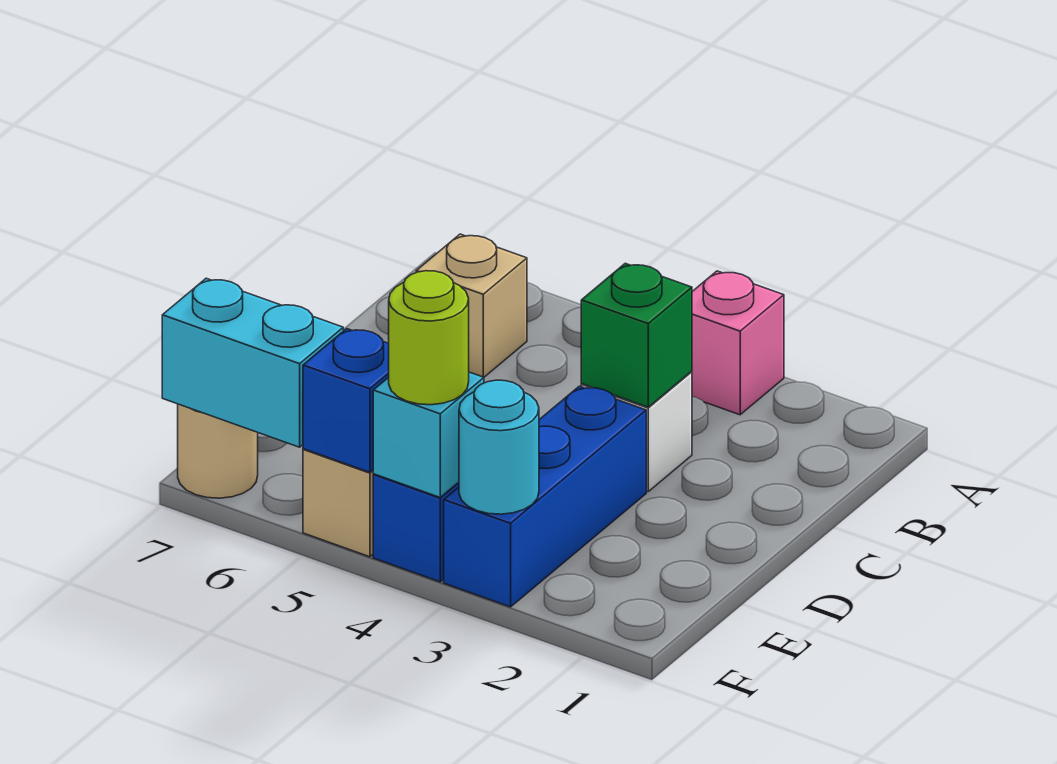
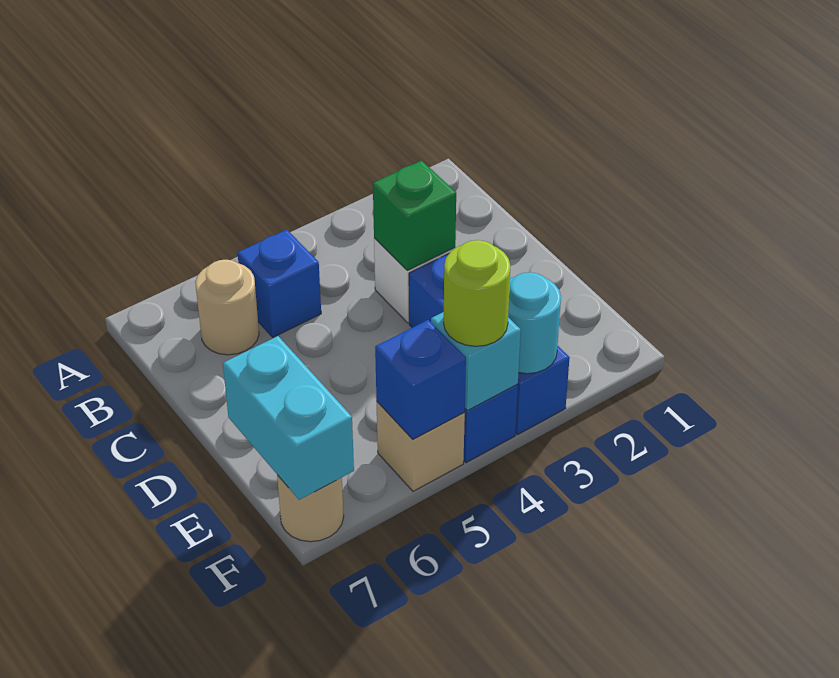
pink brick A3 level 1 -> none
none -> blue brick B5 level 1
tan brick B6 level 1 -> tan round brick B6 level 1
cyan brick F6:F7 level 2 -> cyan brick E7:F7 level 2

